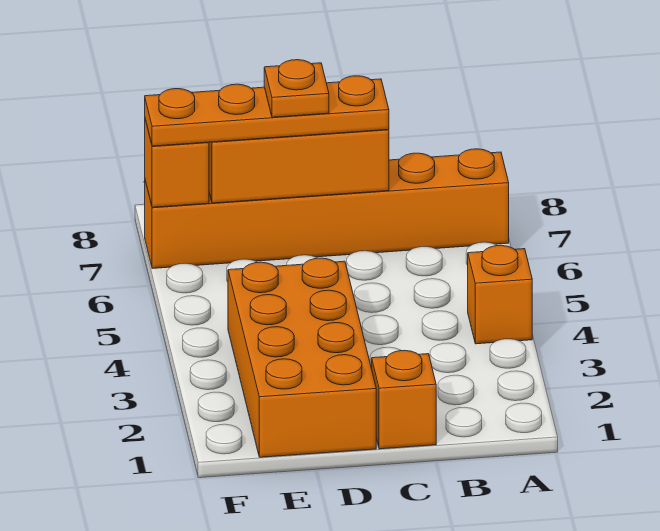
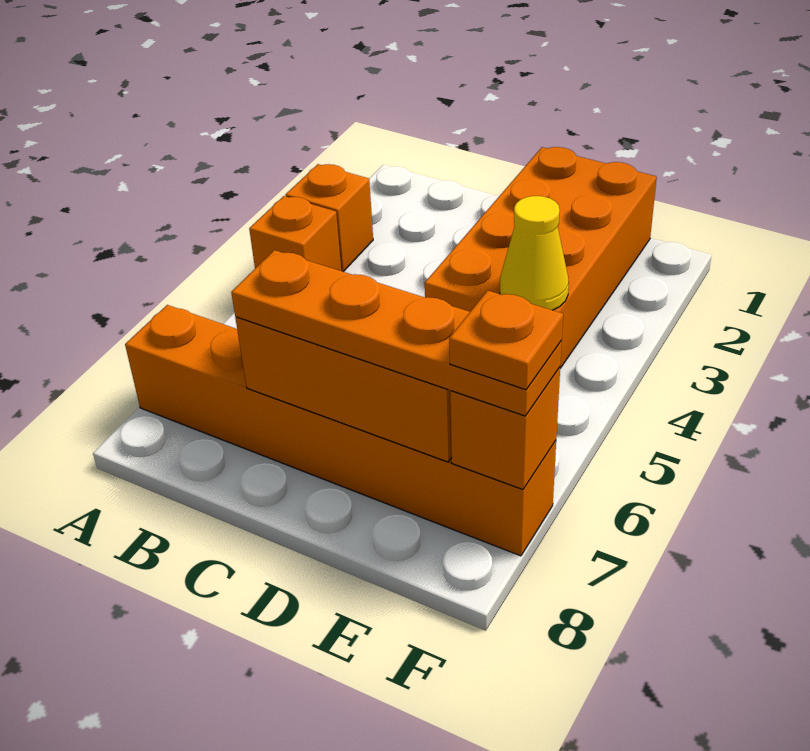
orange brick C1 level 1 -> orange brick A3 level 1
orange plate D7 level 4 -> orange plate F7 level 4
none -> yellow cone E4 level 2

